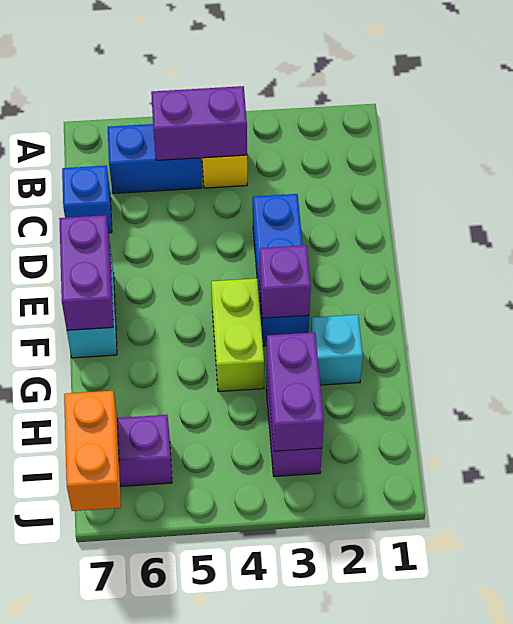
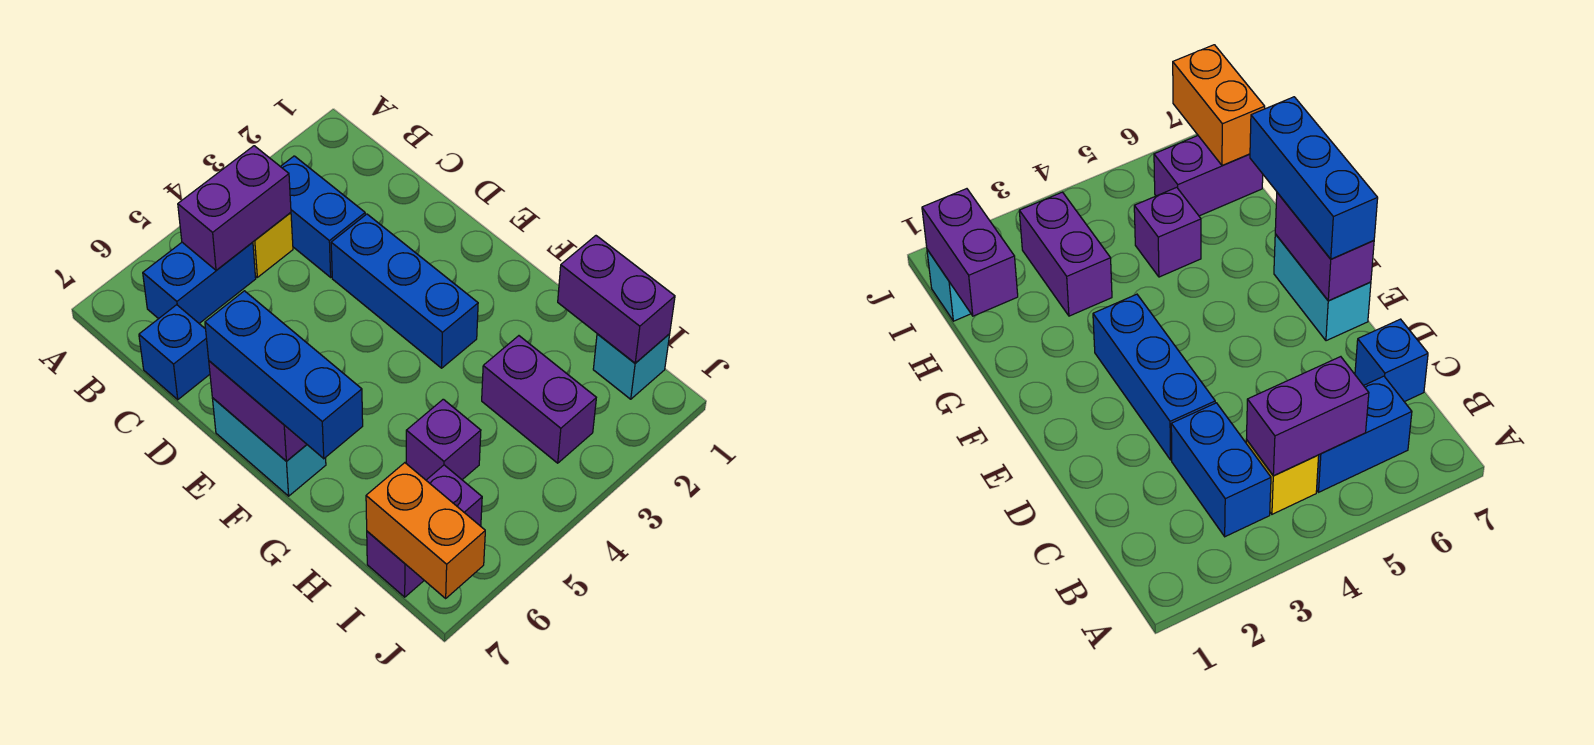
none -> blue brick B3:C3 level 1
none -> blue brick E7:G7 level 3
purple brick F3 level 2 -> purple brick H5 level 1
lime brick F4:G4 level 1 -> none
cyan brick G2 level 1 -> cyan brick I1 level 1
purple brick H3:I3 level 2 -> purple brick H1:I1 level 2

